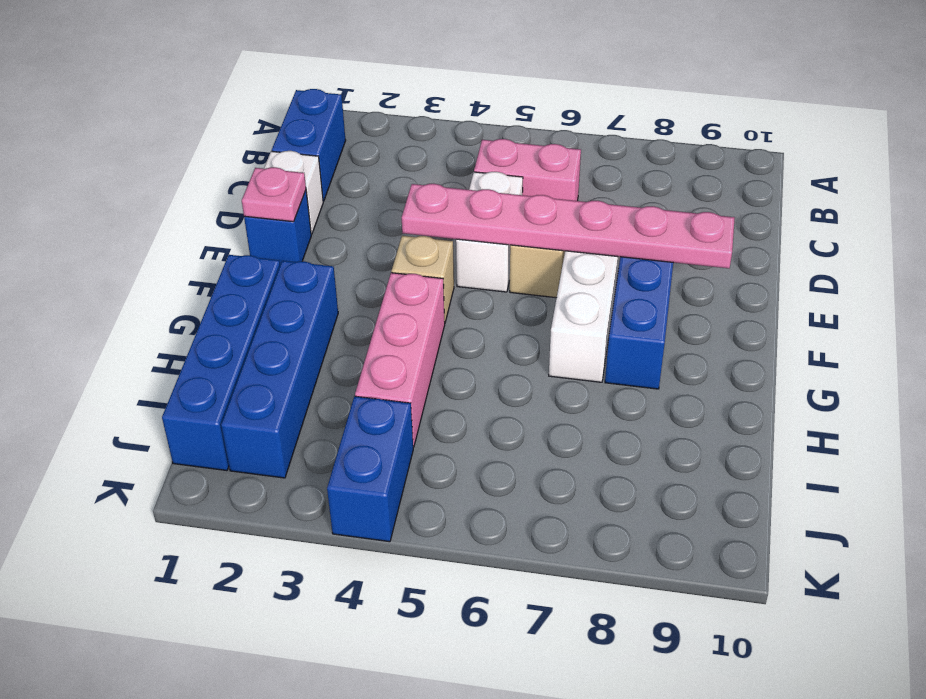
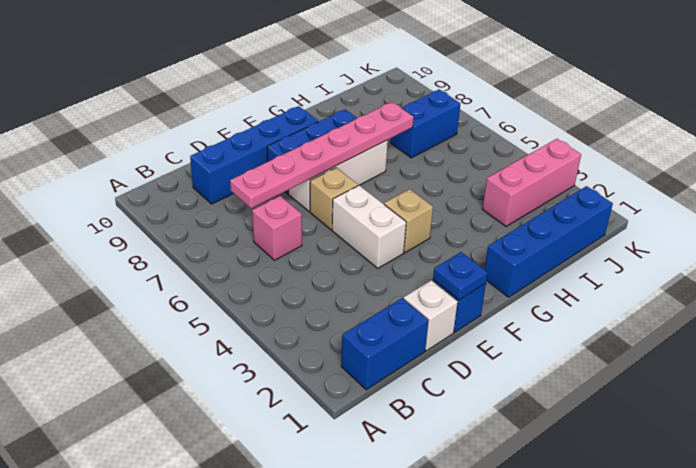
pink brick C5:C6 level 1 -> pink brick C6 level 1
white brick D5:E5 level 1 -> white brick E4:E5 level 1
pink plate E1 level 2 -> blue plate E1 level 2
pink plate E4:E9 level 2 -> pink plate C7:H7 level 2
blue brick G2:J2 level 1 -> blue brick C9:F9 level 1
pink brick G4:I4 level 1 -> pink brick I3:K3 level 1
blue brick J4:K4 level 1 -> blue brick I7:J7 level 1

